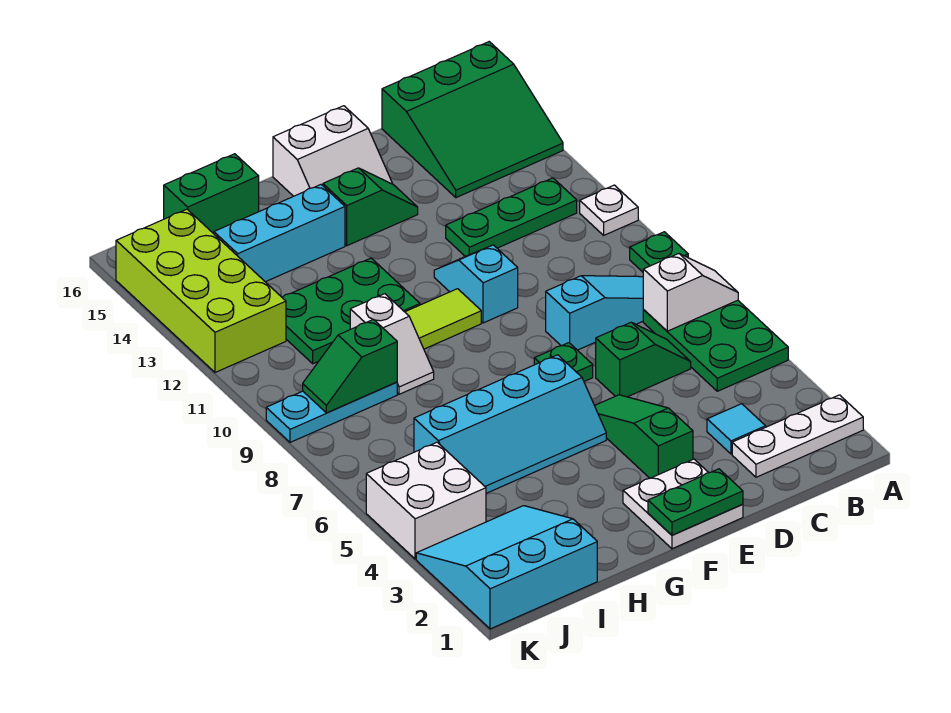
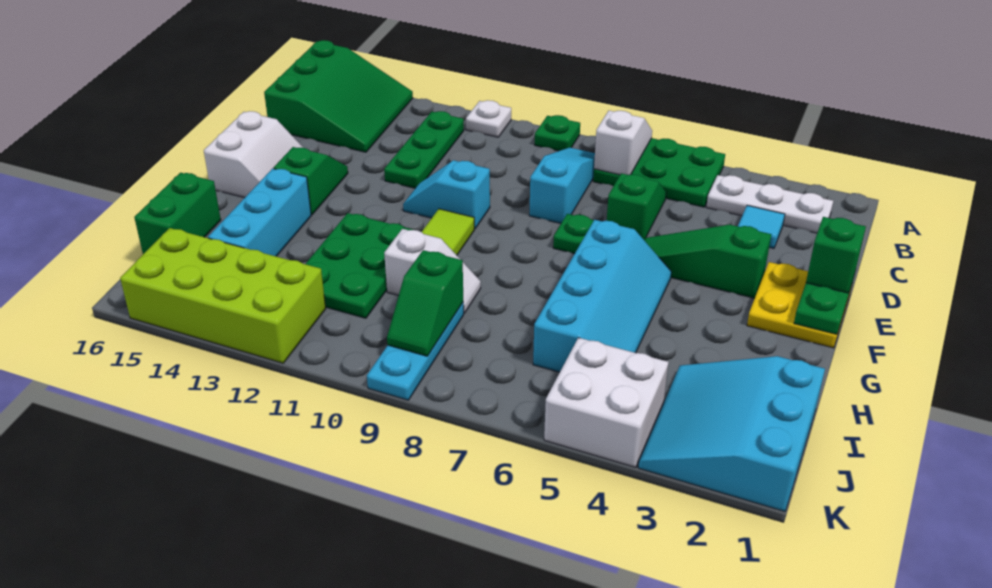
white plate A2:C2 level 1 -> white plate B2:B4 level 1
white plate E1:F2 level 1 -> yellow plate E1:F2 level 1
none -> green brick E1 level 3

